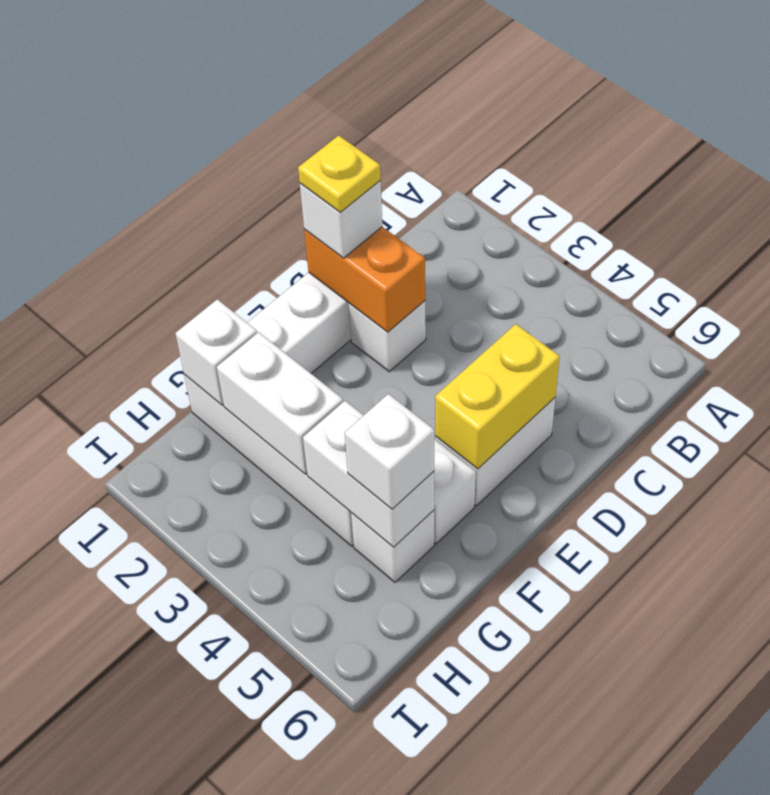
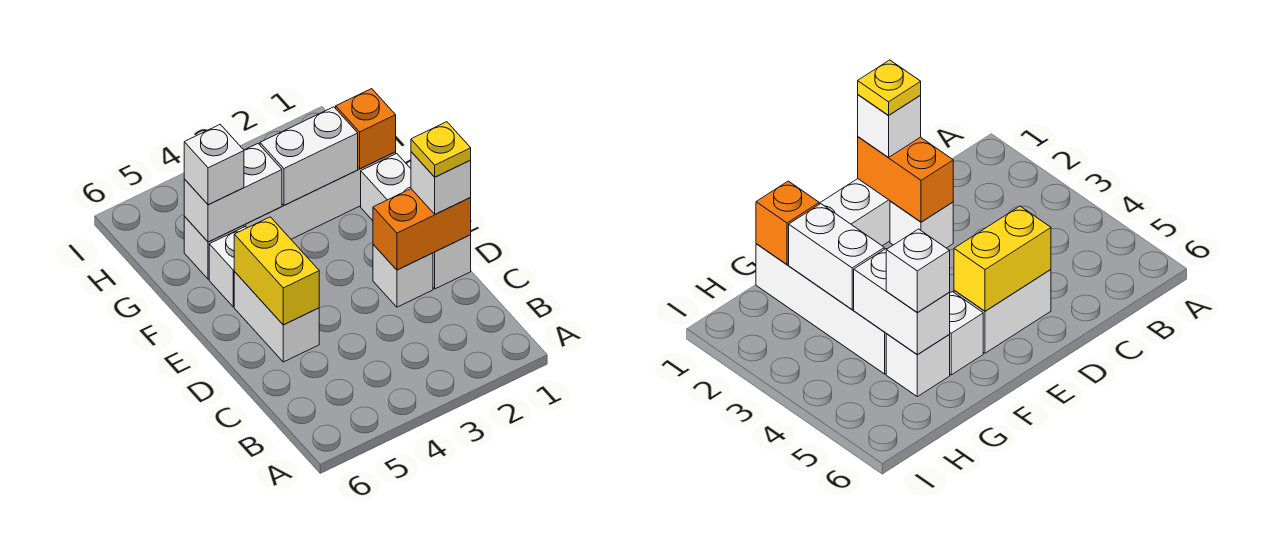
white brick G1 level 2 -> orange brick G1 level 2

